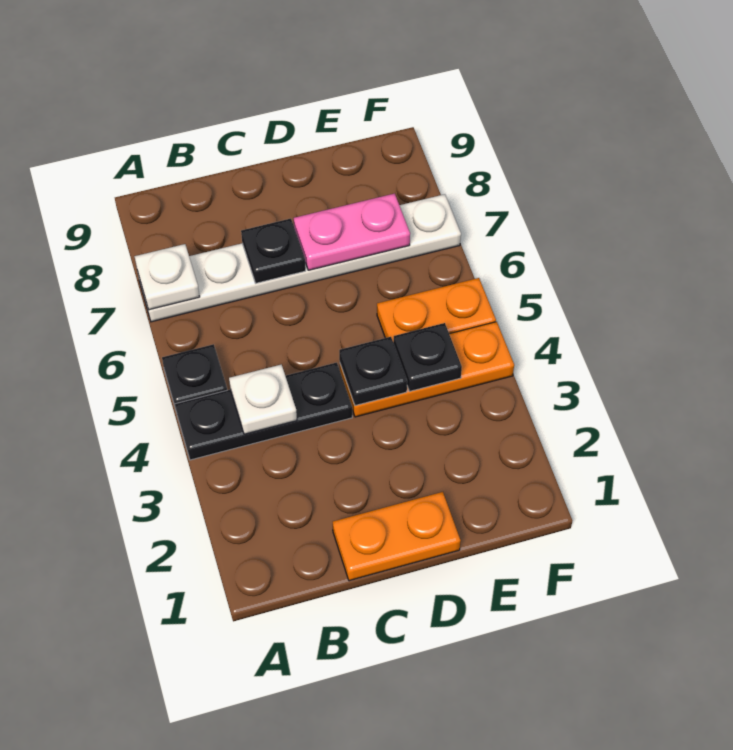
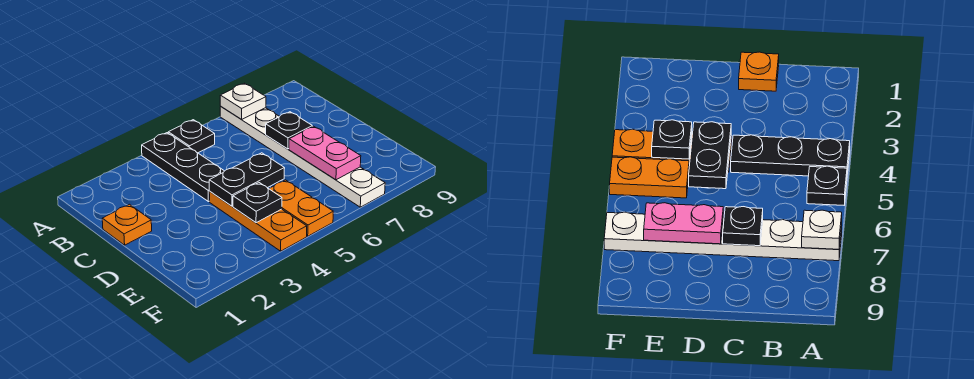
white plate B4 level 2 -> none
orange plate C1:D1 level 1 -> orange plate C1 level 1
black plate D4 level 2 -> black plate D4:D5 level 2

